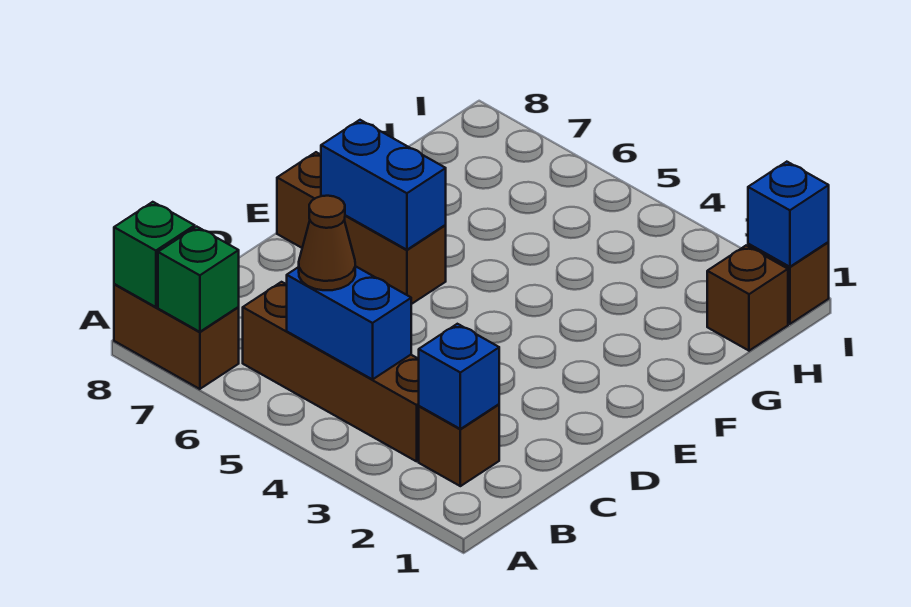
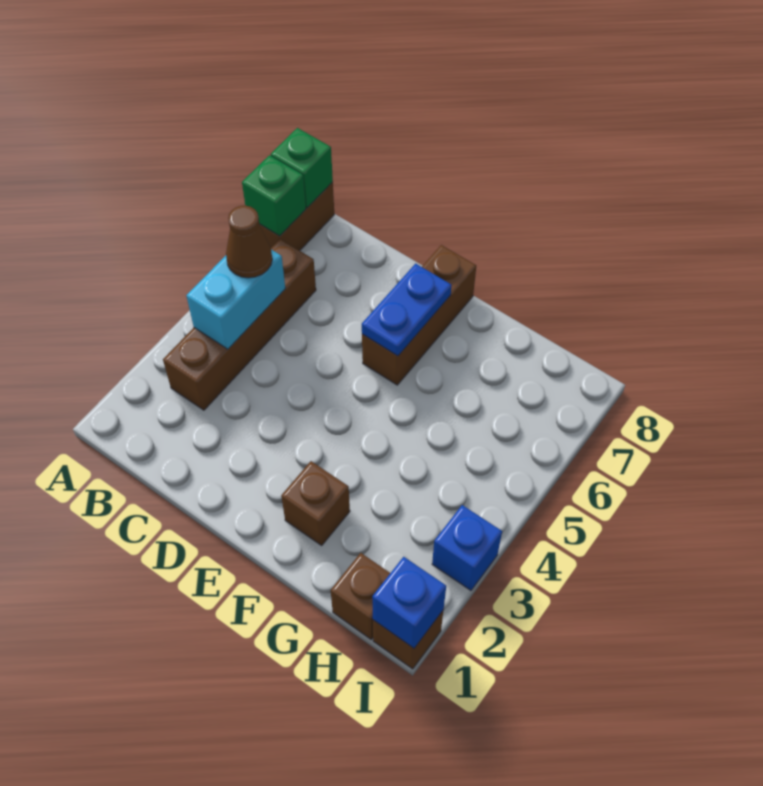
brown brick B2 level 1 -> brown brick F2 level 1
blue brick B2 level 2 -> blue brick I3 level 1
blue brick B4:B5 level 2 -> cyan brick B4:B5 level 2
blue brick E6:E7 level 2 -> blue plate E6:E7 level 2

